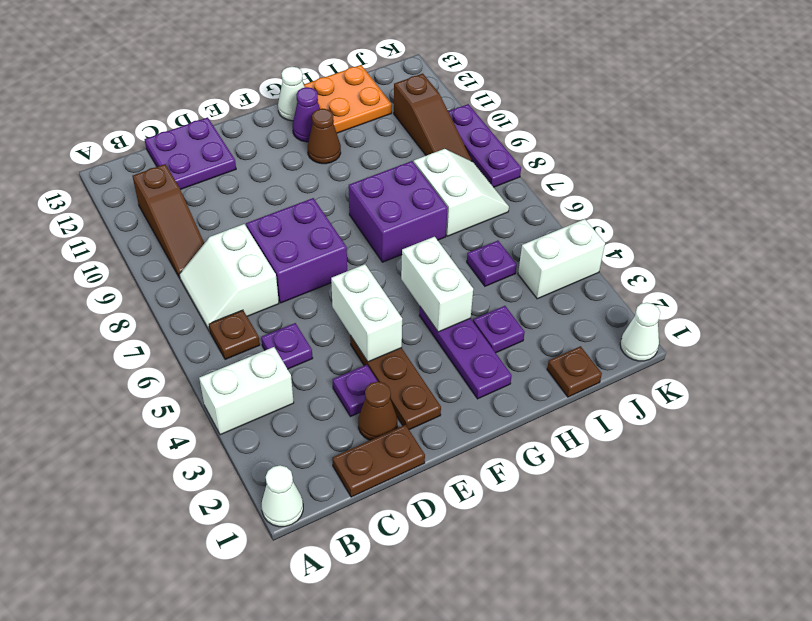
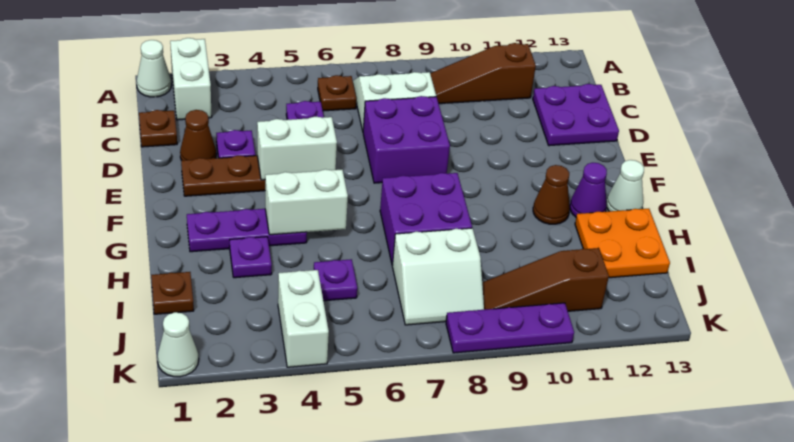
white brick A4:B4 level 1 -> white brick A2:B2 level 1
brown plate C1:D1 level 1 -> brown plate C1 level 1

